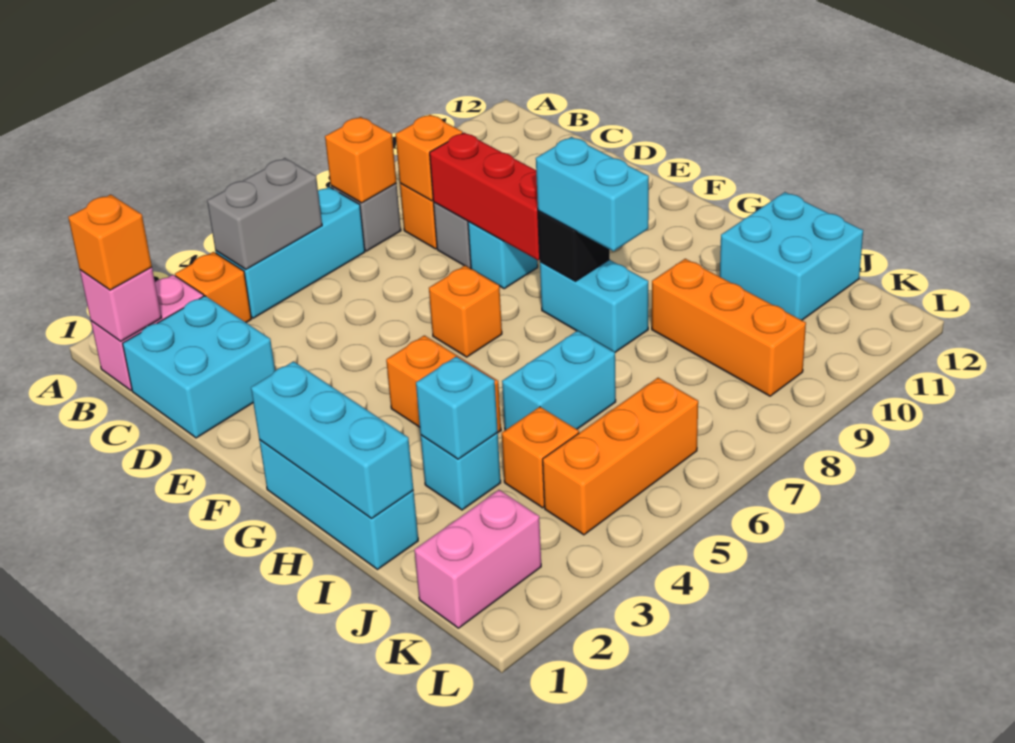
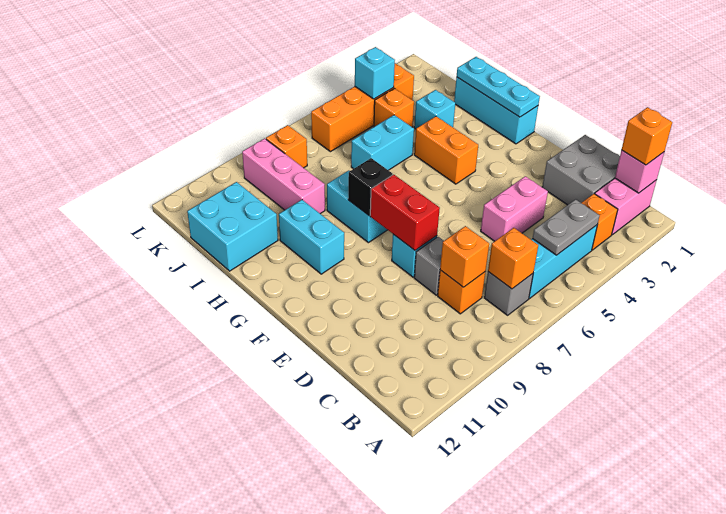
grey brick B4:B5 level 2 -> grey plate B4:B5 level 2
cyan brick C1:D2 level 1 -> grey brick C1:D2 level 1
red brick D8:F8 level 2 -> red brick E8:F8 level 2
orange brick F6 level 1 -> orange brick K8 level 1
cyan brick G1:I1 level 2 -> cyan plate G1:I1 level 2
cyan brick G8:H8 level 3 -> cyan brick G10:H10 level 1
cyan brick I3 level 2 -> cyan brick K4 level 2
orange brick I9:K9 level 1 -> pink brick I9:K9 level 1
pink brick K1:K2 level 1 -> pink brick D4:D5 level 1
orange brick K4:K6 level 1 -> orange brick K3:K6 level 1

